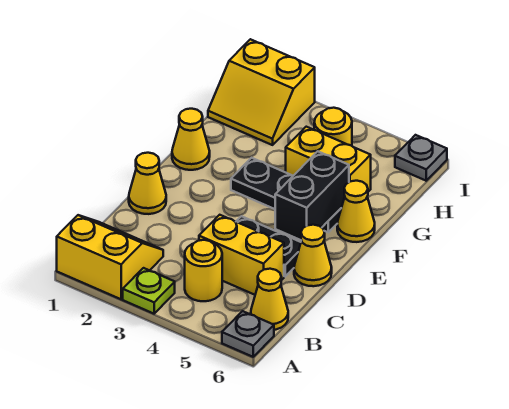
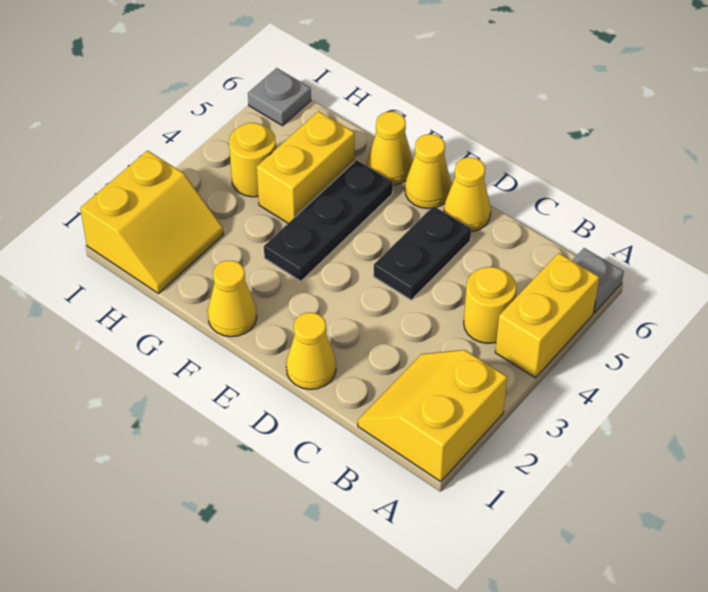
lime plate A3 level 1 -> none
yellow cone B6 level 1 -> yellow cone E6 level 1
yellow brick C4:C5 level 1 -> yellow brick A4:A5 level 1
black brick E5:F5 level 2 -> none

